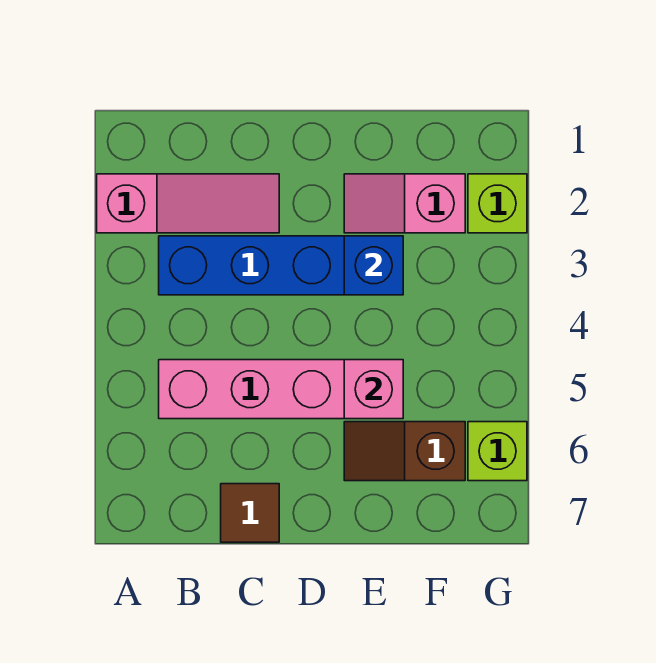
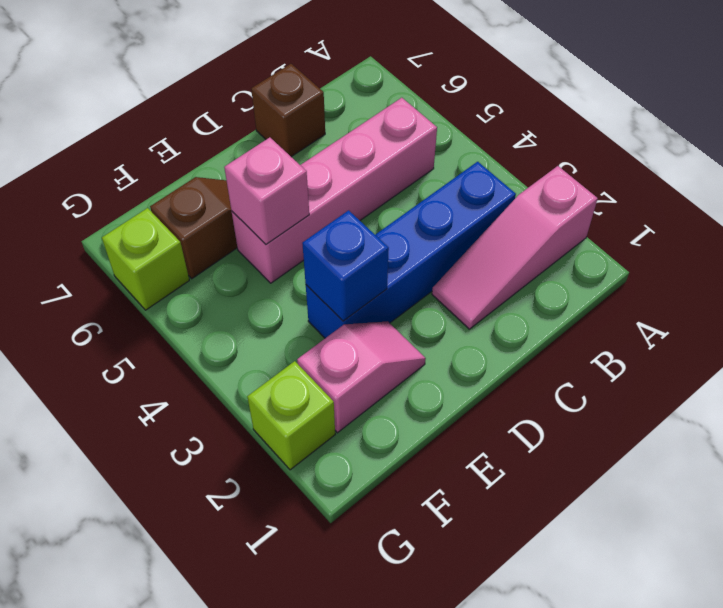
brown tile C7 level 1 -> brown brick C7 level 1

